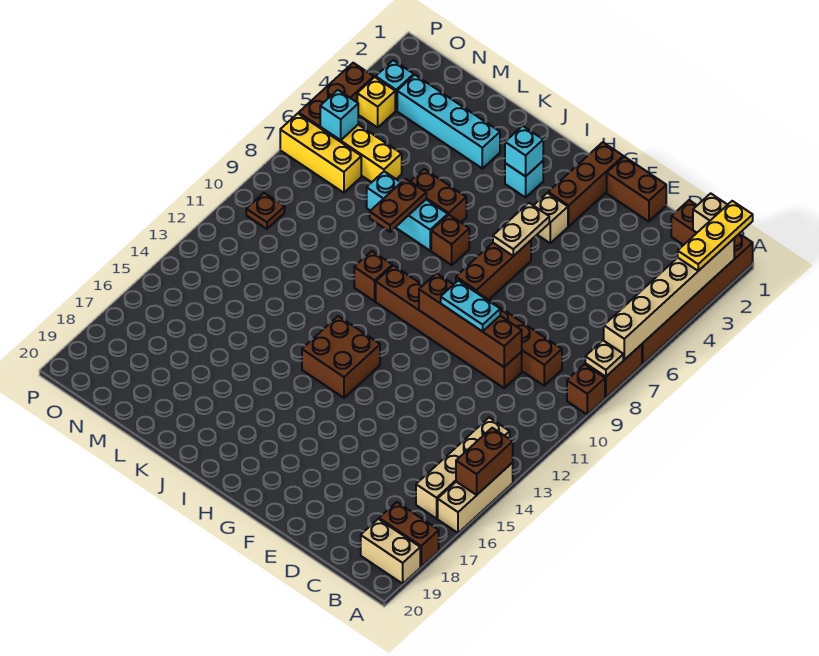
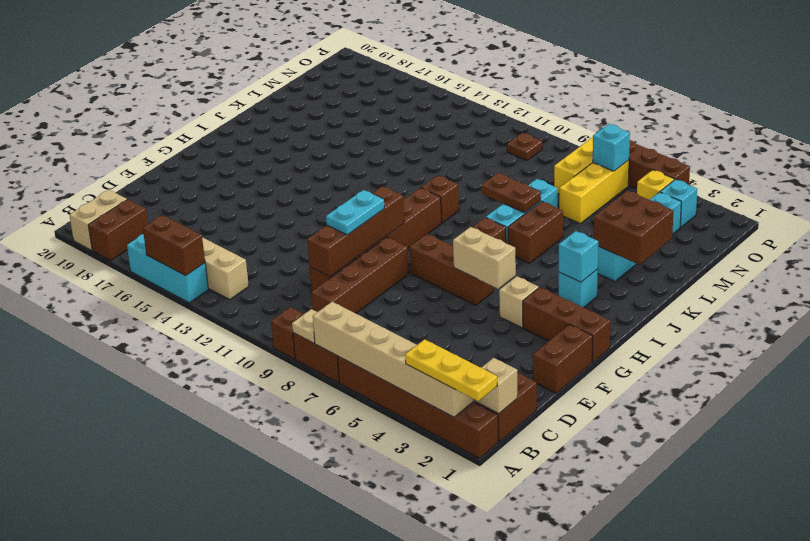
tan brick A14:A16 level 1 -> cyan brick A14:A16 level 1
tan plate G5:G6 level 2 -> tan brick G5:G6 level 2
brown brick H13:I14 level 1 -> brown brick K2:L3 level 2

